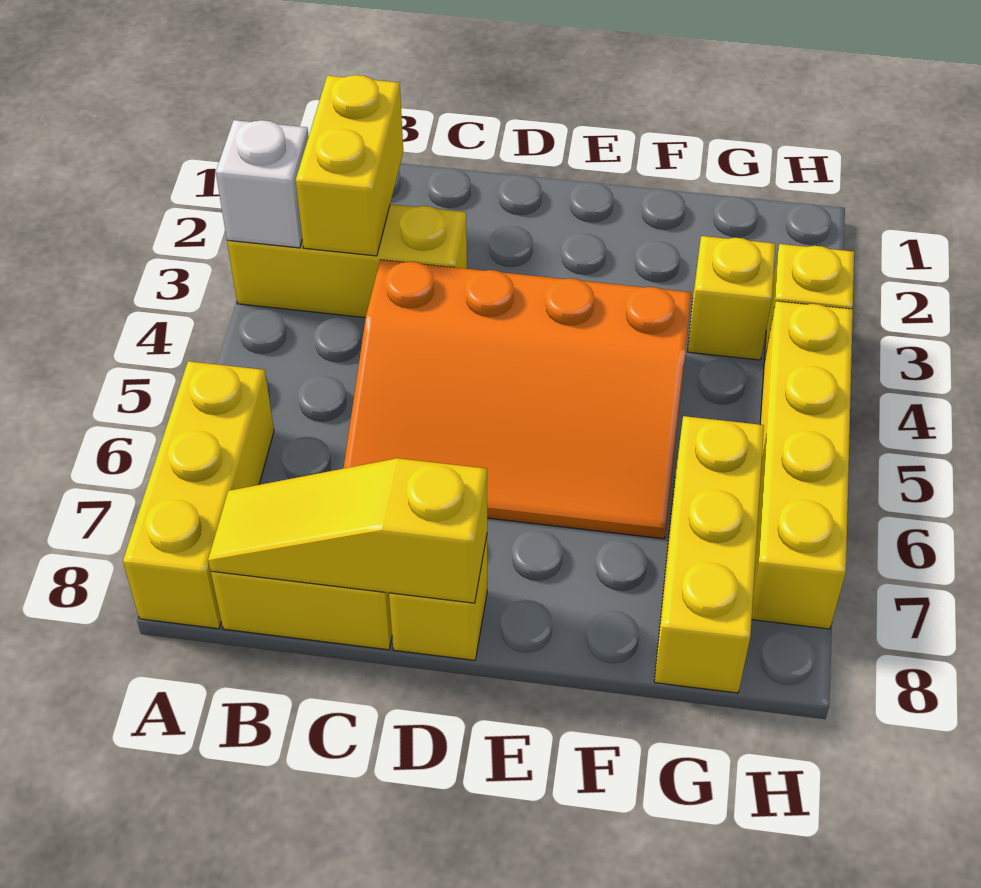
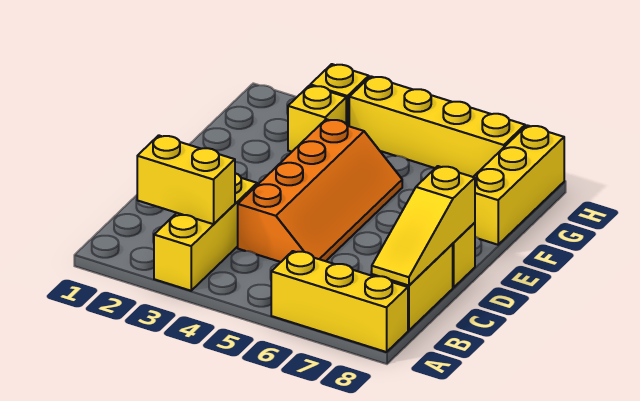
white brick A3 level 2 -> none
orange slope C4:F6 level 1 top 4 -> orange slope C4:F5 level 1 top 4
yellow brick G6:G8 level 1 -> yellow brick F8:H8 level 1

